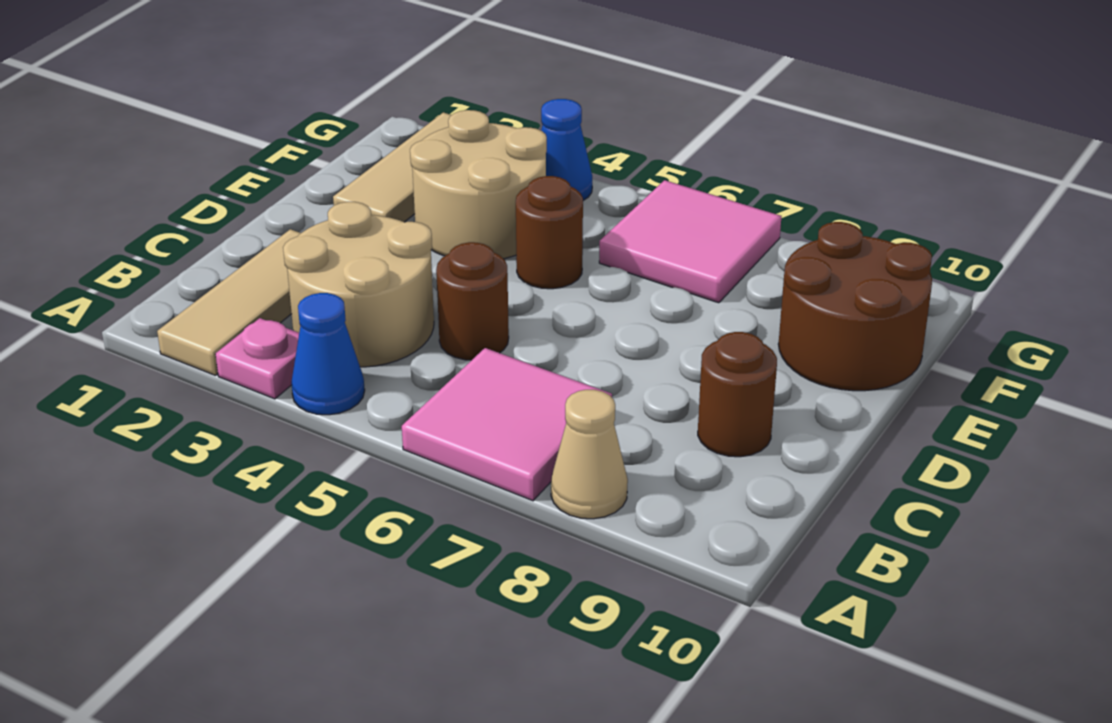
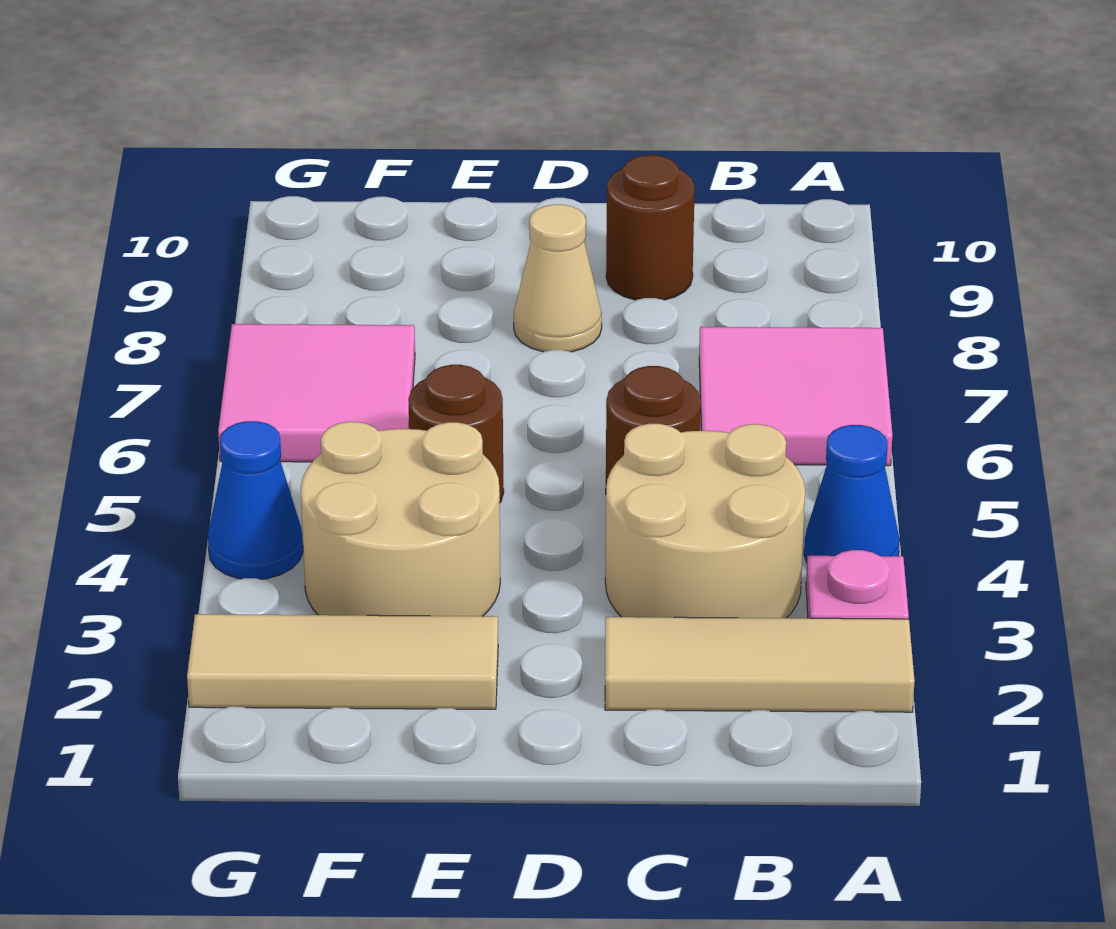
tan cone A8 level 1 -> tan cone D8 level 1
brown round brick E9:F10 level 1 -> none

